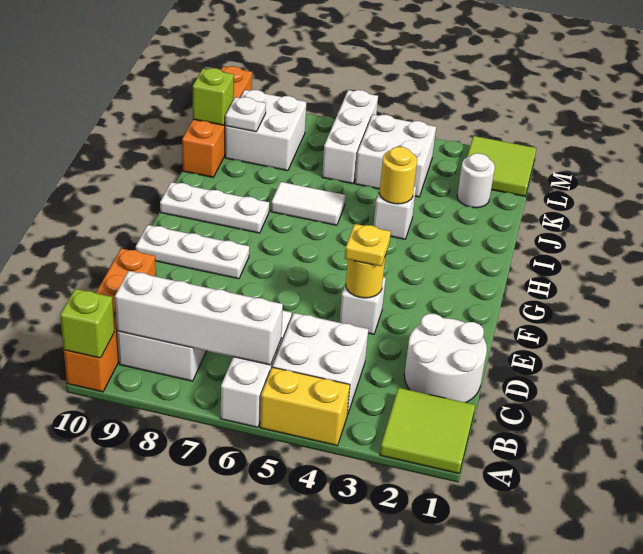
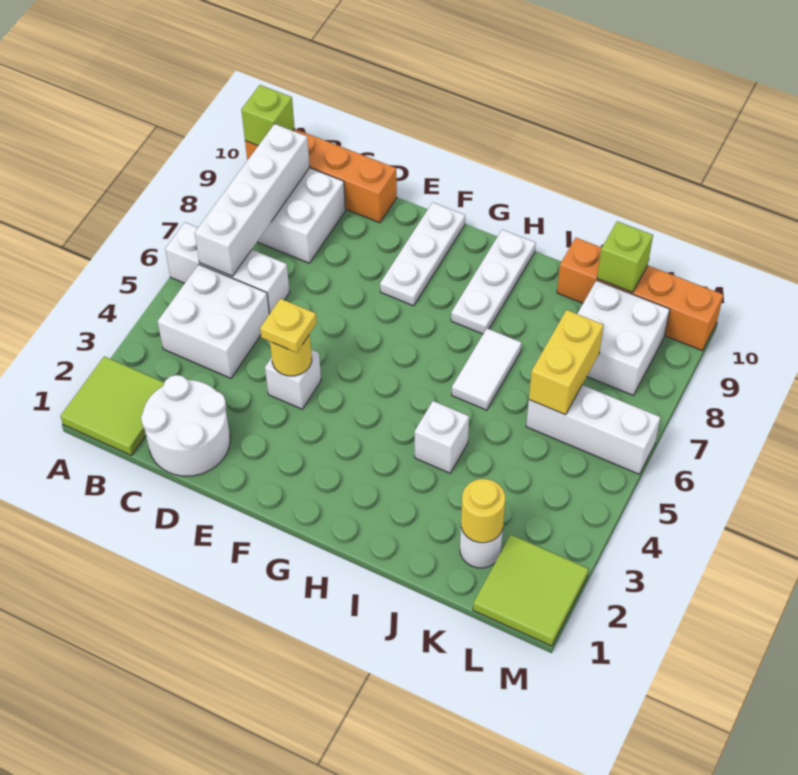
yellow brick A4:A5 level 1 -> yellow brick K6:K7 level 2
yellow round brick I4 level 2 -> yellow round brick K2 level 2
white brick K4:L5 level 1 -> none
white plate K9 level 2 -> none

